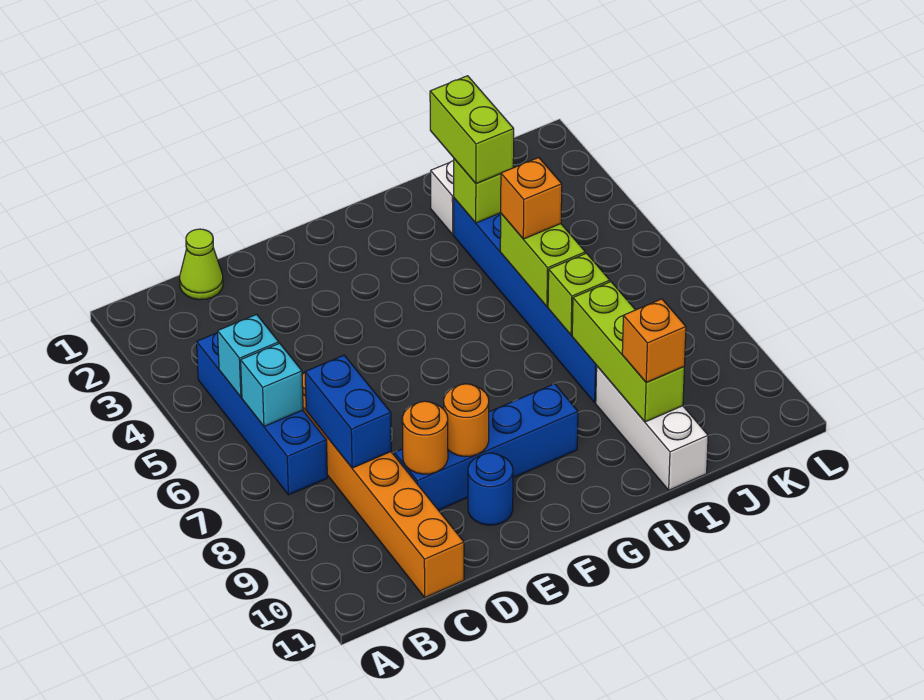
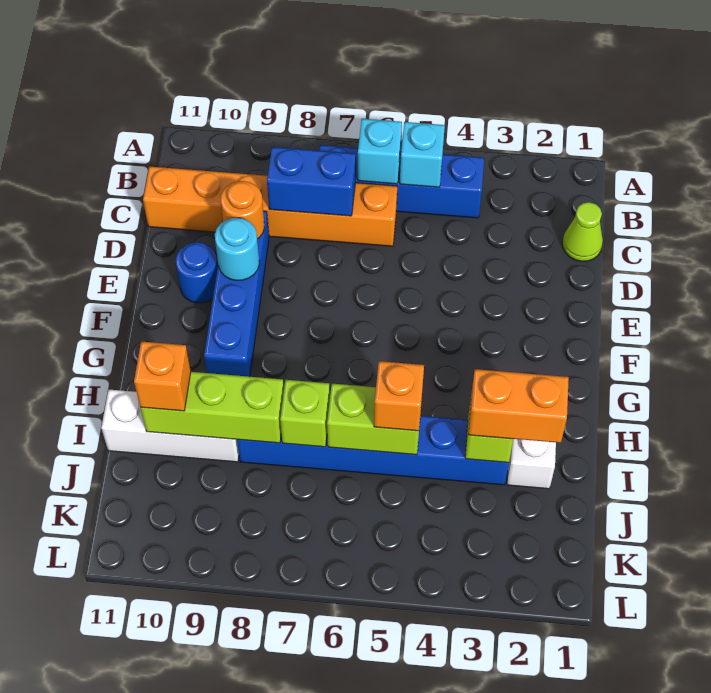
orange round brick E9 level 2 -> cyan round brick E9 level 2
lime brick I2:I3 level 3 -> orange brick I2:I3 level 3

